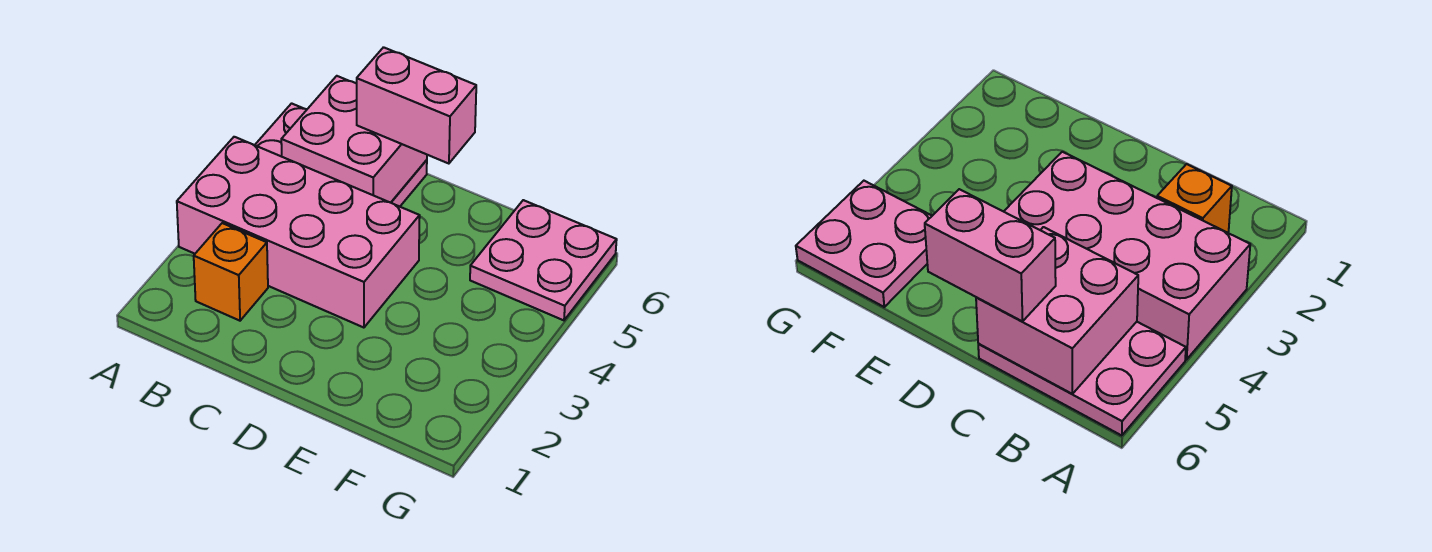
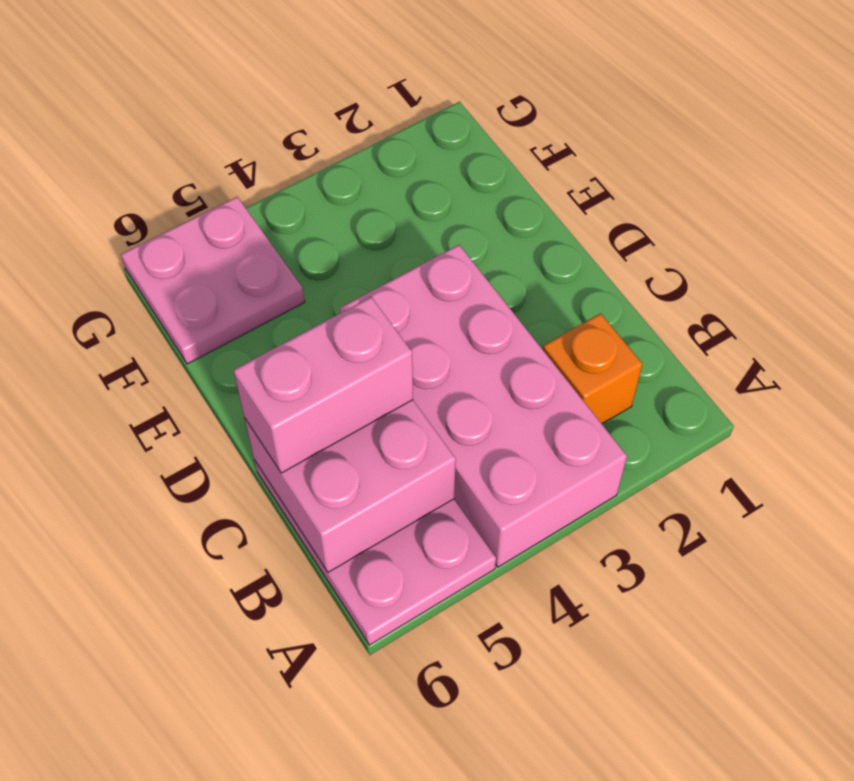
pink brick C6:D6 level 3 -> pink brick C5:C6 level 3

